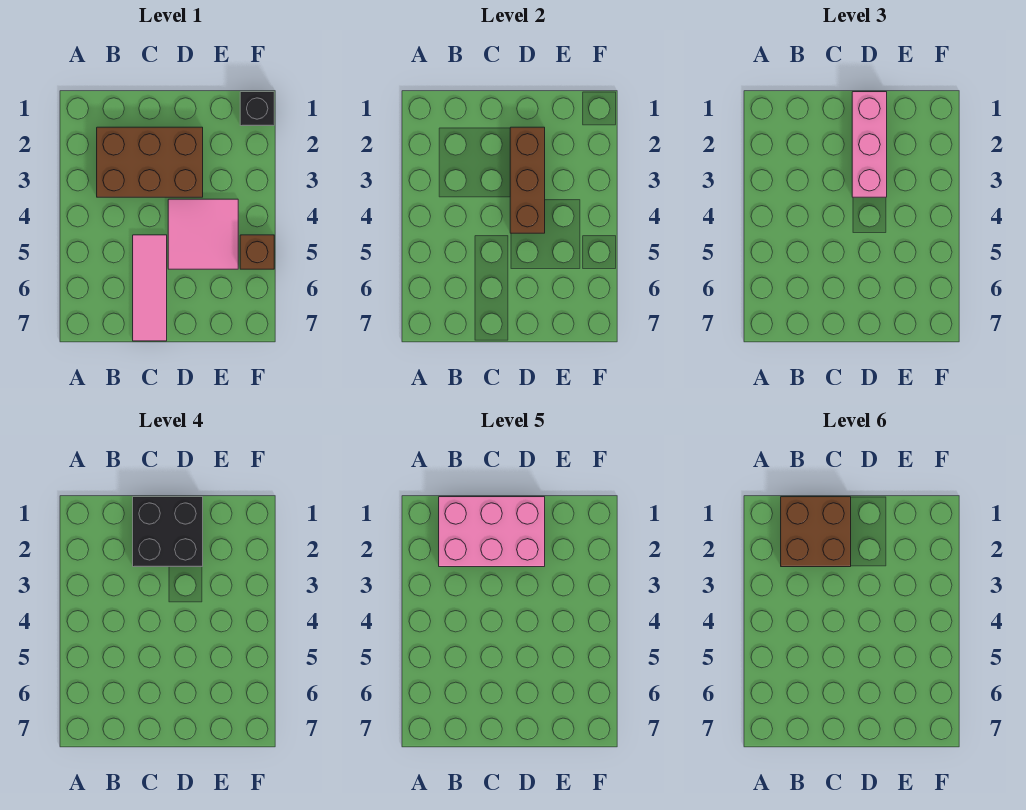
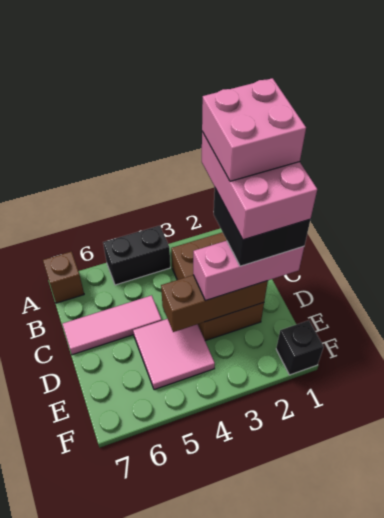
none -> black brick A4:A5 level 1
brown brick B1:C2 level 6 -> pink brick B1:C2 level 6
brown brick F5 level 1 -> brown brick A7 level 1

